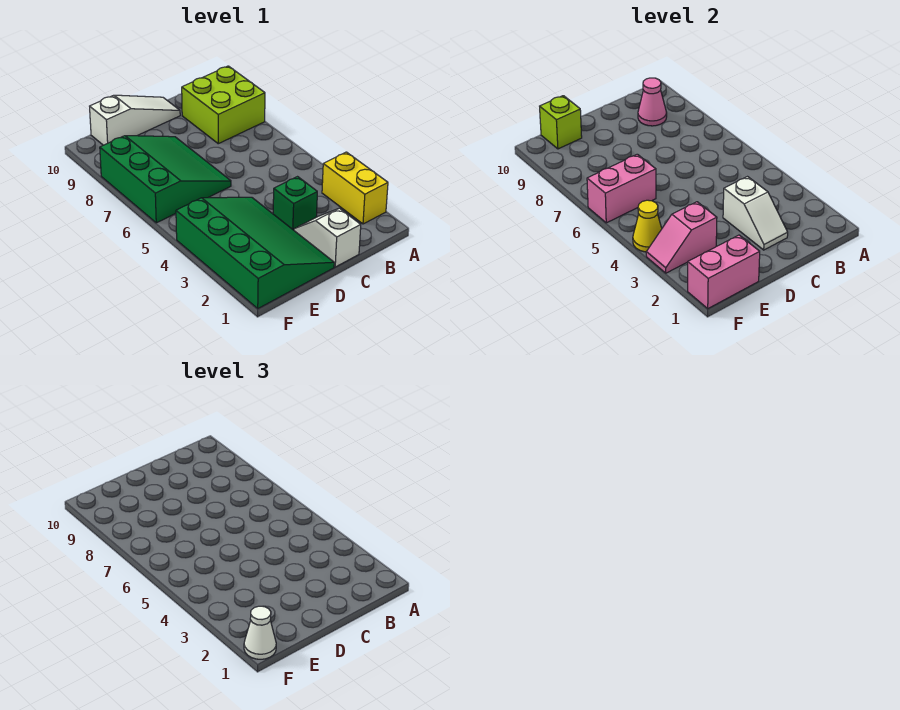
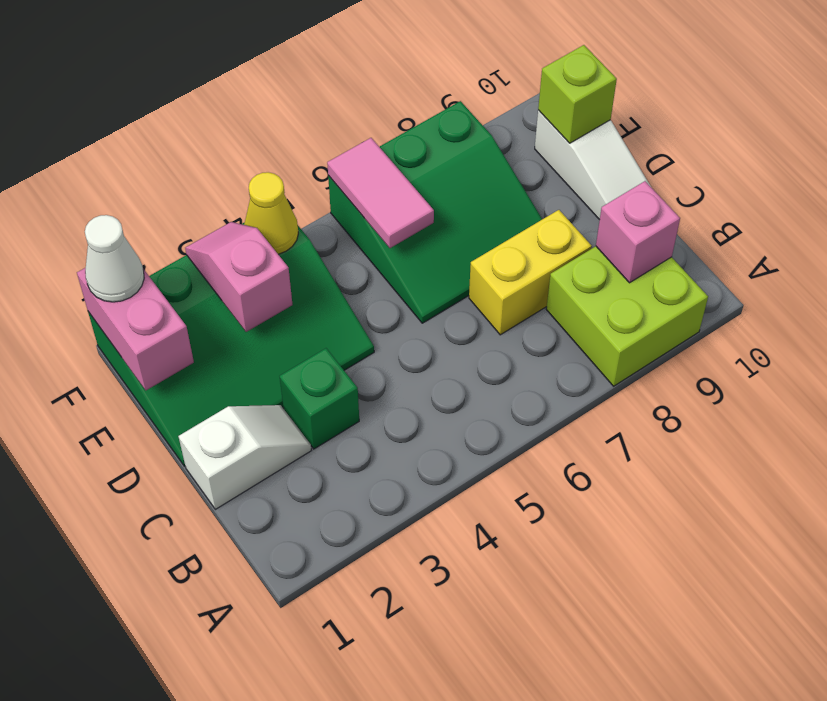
yellow brick A2:A3 level 1 -> yellow brick C7:C8 level 1
pink cone B9 level 2 -> pink brick B9 level 2
white slope C2:C3 level 2 top 3 -> none
pink brick E6:F6 level 2 -> pink tile E6:F6 level 2

